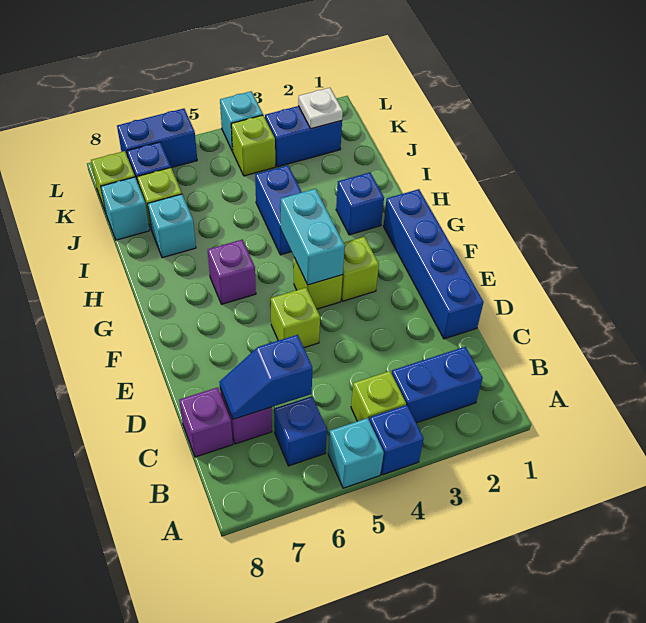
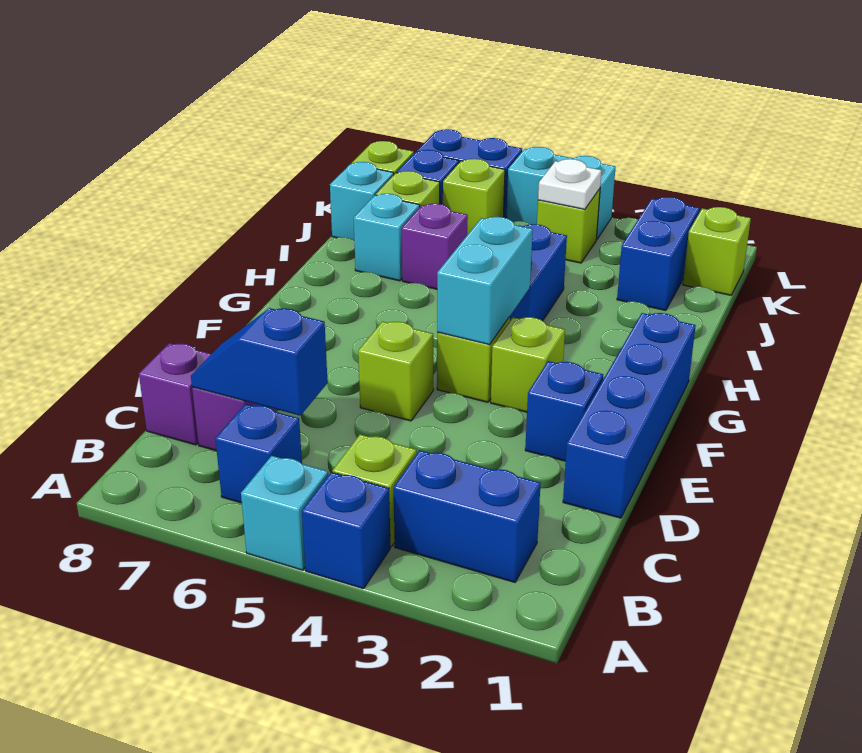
purple brick G6 level 1 -> purple brick I6 level 1
blue brick H2 level 1 -> blue brick E2 level 1
none -> lime brick K1 level 1
blue brick K2:K3 level 1 -> blue brick J2:K2 level 1
white plate K2 level 2 -> white plate K4 level 2
none -> lime brick K6 level 1
cyan brick L4 level 1 -> cyan brick L4:L5 level 1

